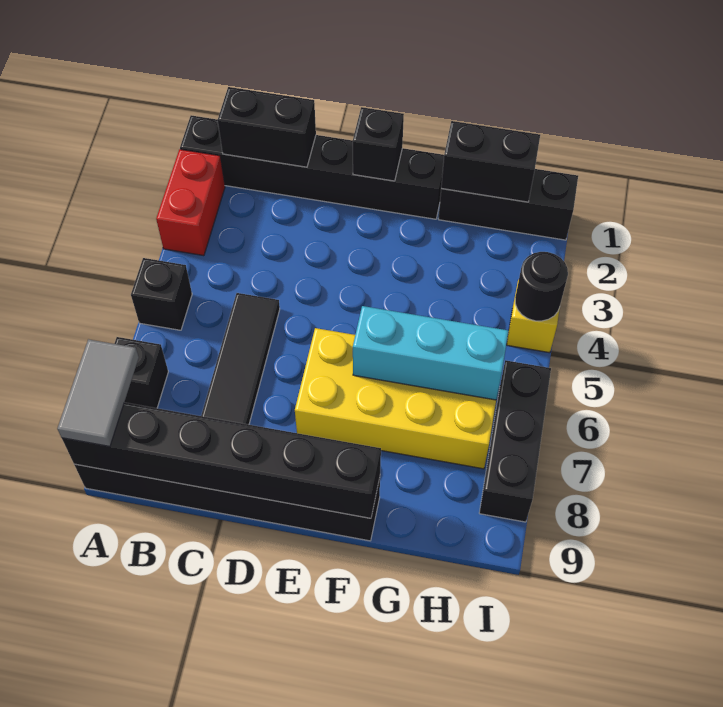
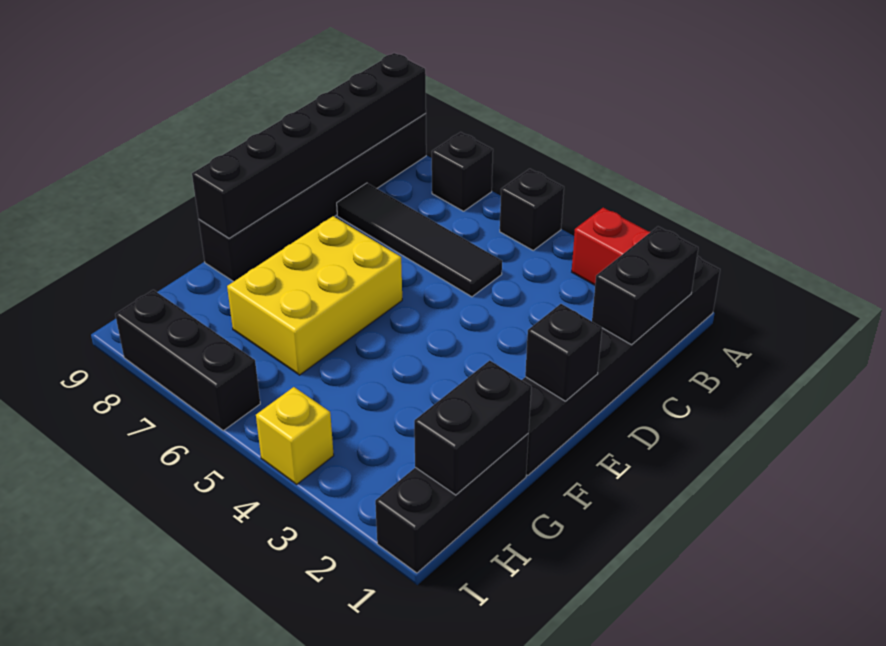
grey tile A8:A9 level 3 -> none
yellow brick E6:H7 level 1 -> yellow brick E6:G7 level 1
cyan brick F6:H6 level 2 -> none
black round brick I4 level 2 -> none

